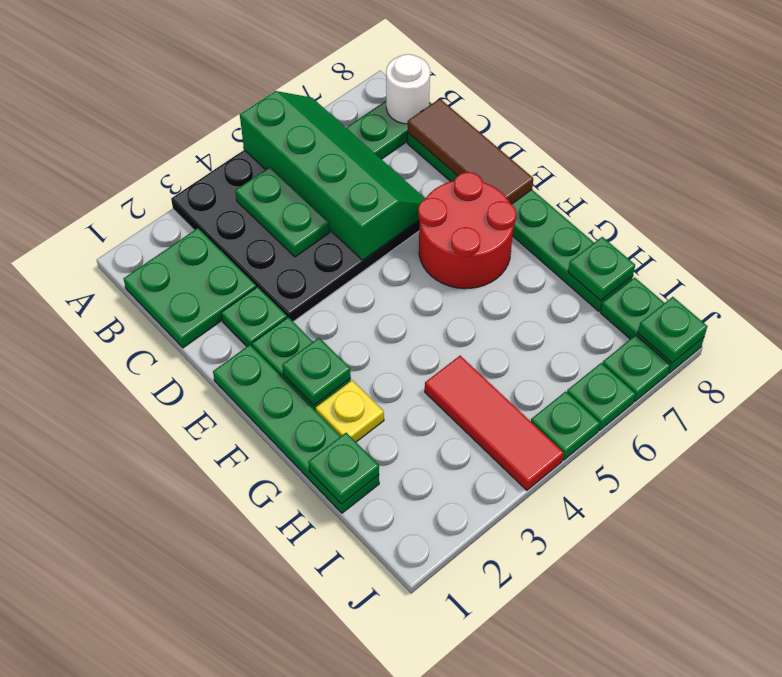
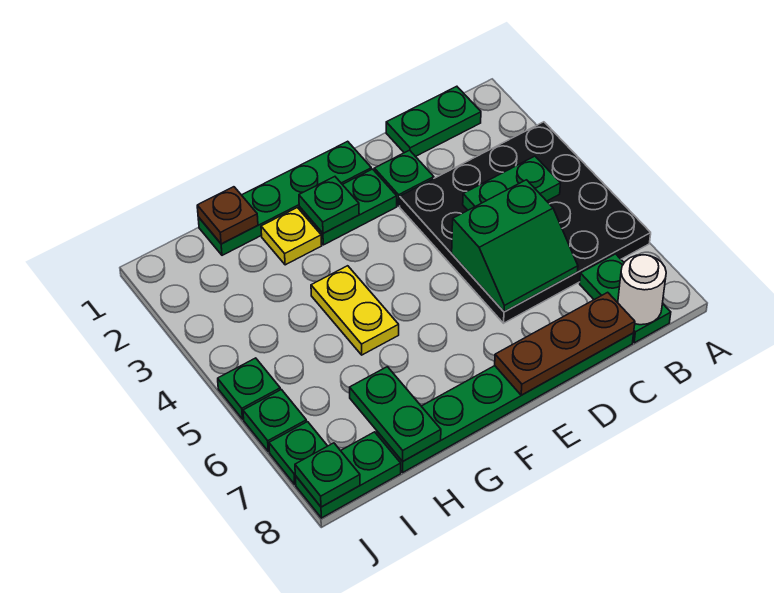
green slope A5:D6 level 2 top 5 -> green slope C5:D6 level 2 top 5
green plate B1:C2 level 1 -> green plate B1:C1 level 1
brown tile C8:E8 level 2 -> brown plate C8:E8 level 2
red round brick E6:F7 level 1 -> none
none -> yellow plate G4:G5 level 1
green plate H1 level 2 -> brown plate H1 level 2
red tile H4:J4 level 1 -> none
green plate H8 level 2 -> green plate H7:H8 level 2

